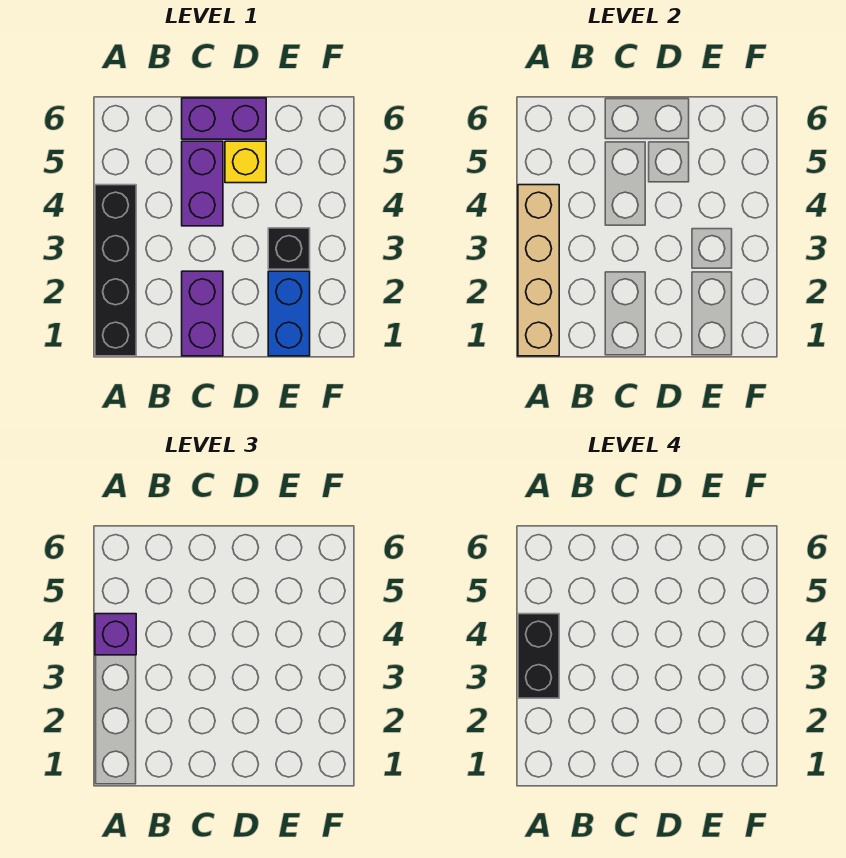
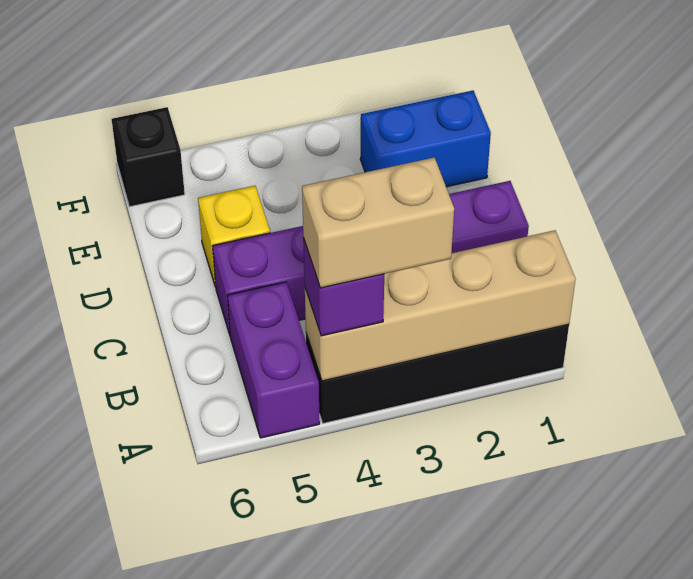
black brick A3:A4 level 4 -> tan brick A3:A4 level 4
purple brick C6:D6 level 1 -> purple brick A5:B5 level 1
black brick E3 level 1 -> black brick F6 level 1

